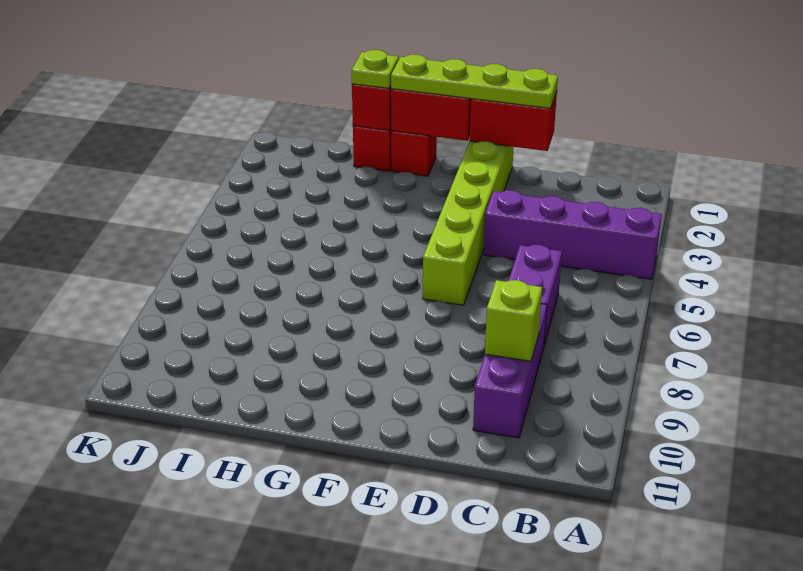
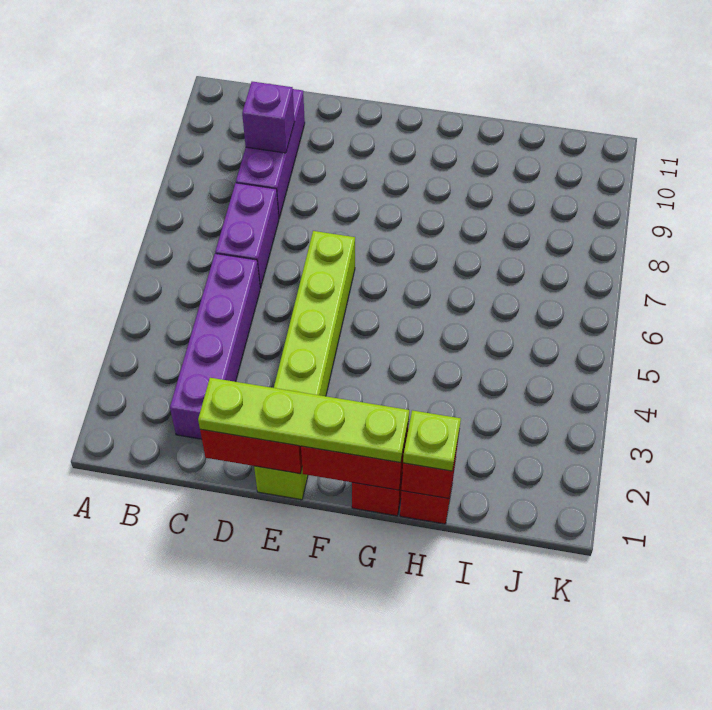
purple brick A4:D4 level 1 -> purple brick C2:C5 level 1
lime brick C9 level 2 -> purple brick C9 level 2

